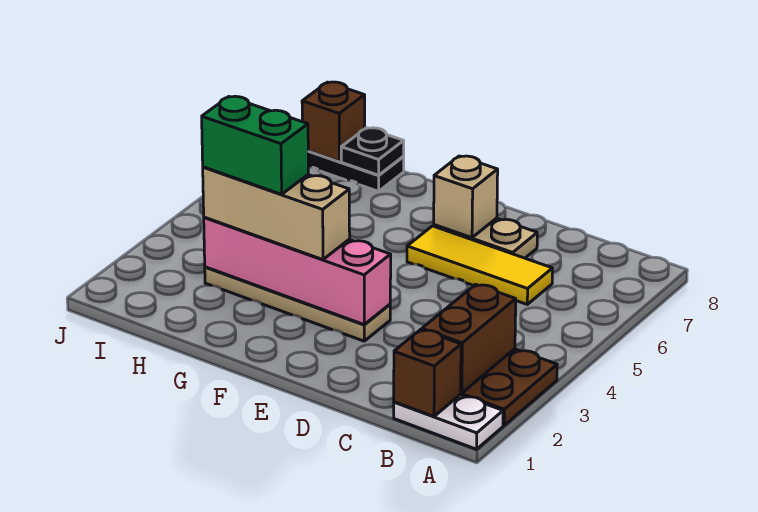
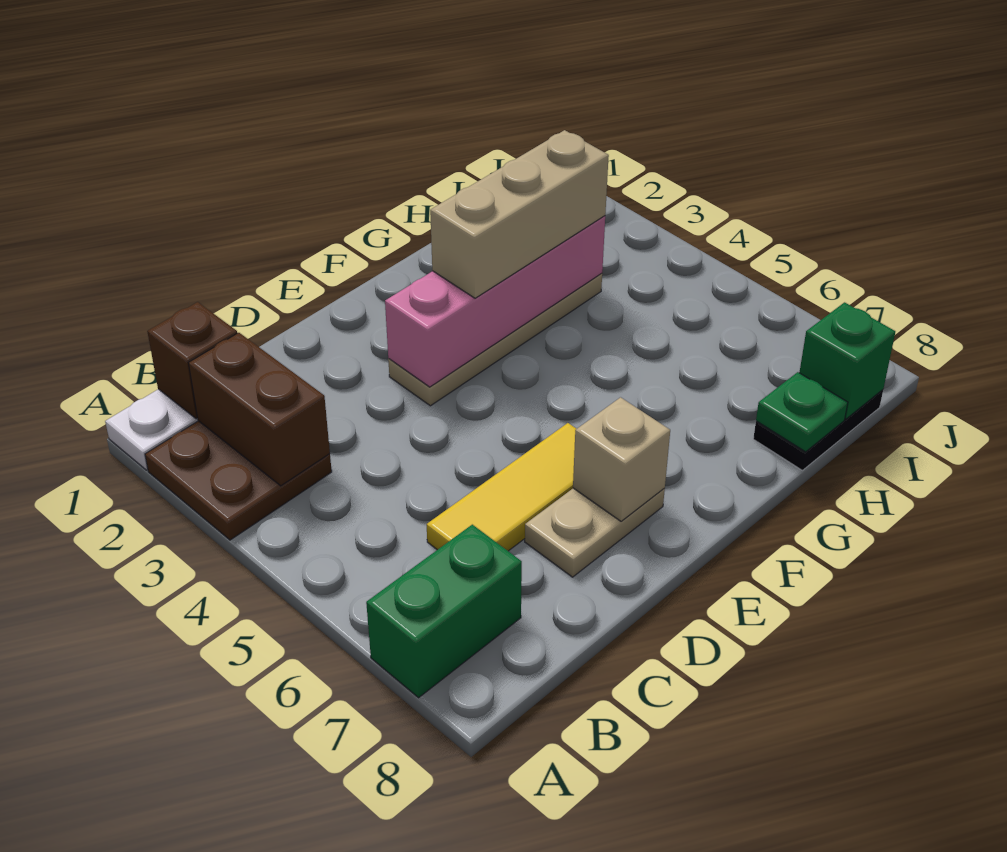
green brick G3:H3 level 4 -> green brick A7:B7 level 1
black plate H8 level 2 -> green plate H8 level 2
brown brick I8 level 2 -> green brick I8 level 2

